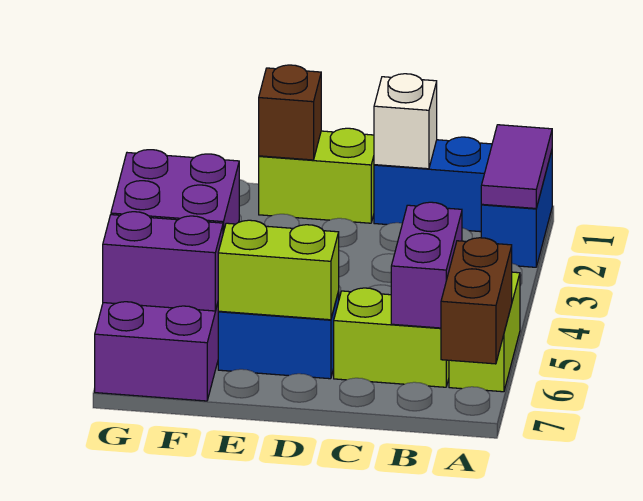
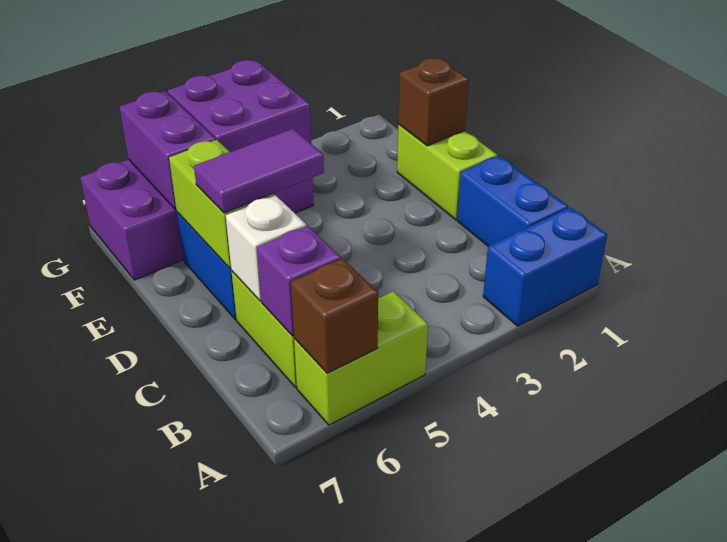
purple tile A1:A2 level 2 -> purple tile D5:D6 level 3
brown brick A6:A7 level 2 -> brown brick A6 level 2
purple brick B5:B6 level 2 -> purple brick B6 level 2
white brick C1 level 2 -> white brick C6 level 2

